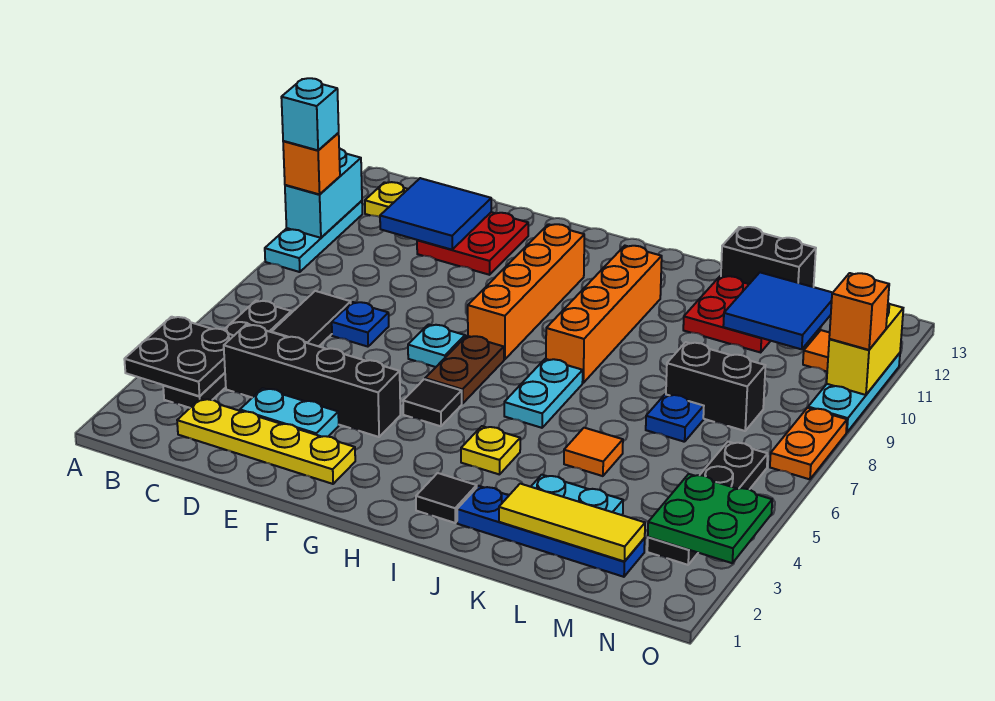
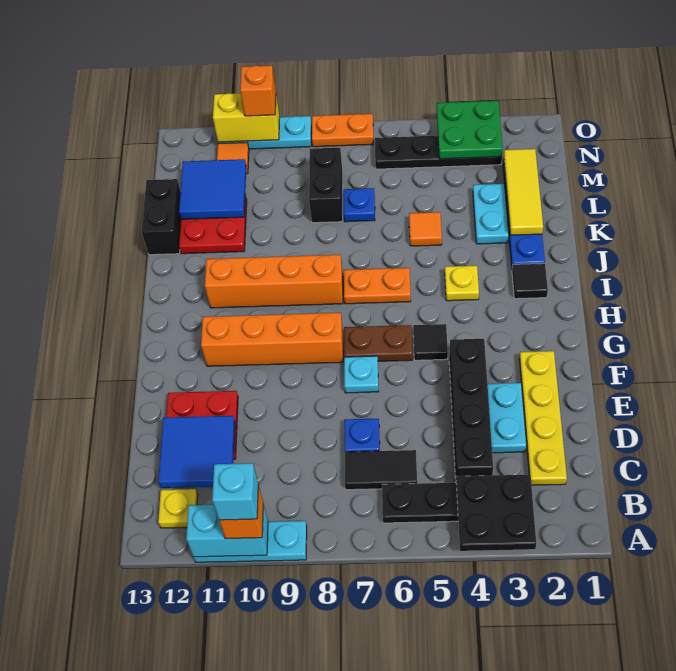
cyan plate I6:I7 level 1 -> orange plate I6:I7 level 1

